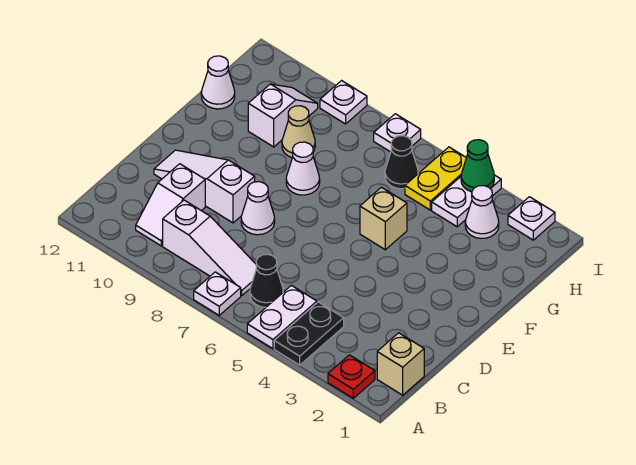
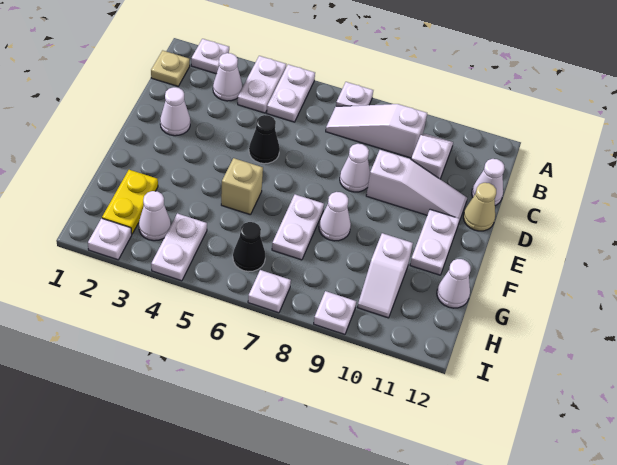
red plate A2 level 1 -> white plate A2 level 1
black plate A4:B4 level 1 -> white plate A4:B4 level 1
tan brick B1 level 1 -> tan plate B1 level 1
none -> white cone B3 level 1
black cone B6 level 1 -> black cone D5 level 1
none -> white cone C12 level 1
none -> white cone D2 level 1
none -> white plate E11:F11 level 1
none -> white plate F7:G7 level 1
tan cone G9 level 1 -> tan cone D12 level 1
yellow plate H5:I5 level 1 -> yellow plate G2:H2 level 1
green cone I4 level 2 -> none

